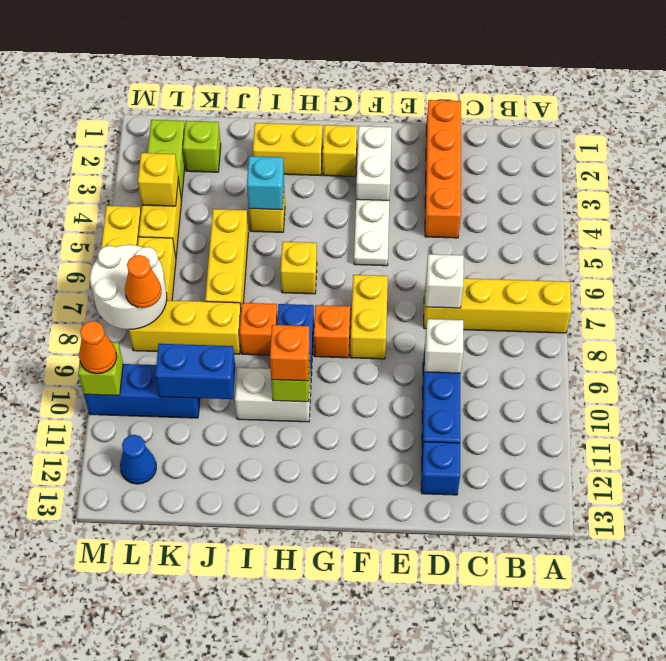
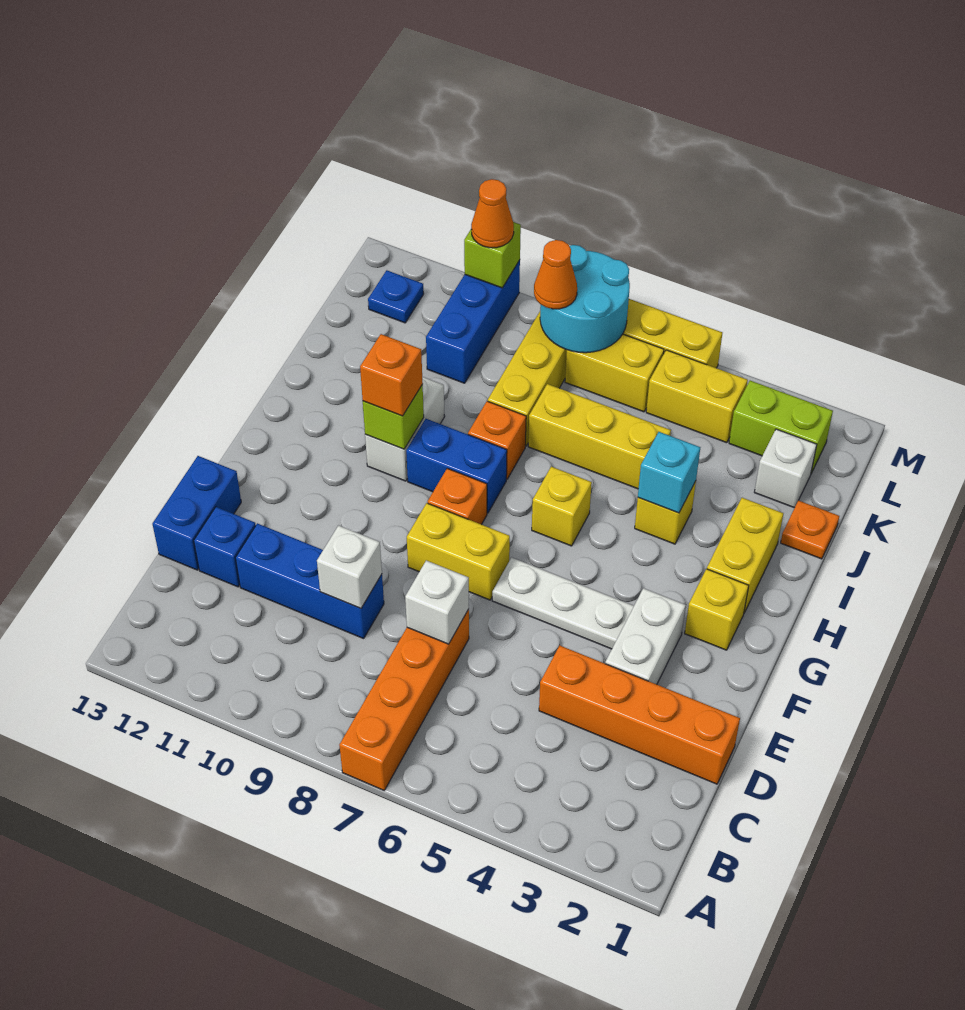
yellow brick A7:D7 level 1 -> orange brick A7:D7 level 1
white brick F2:F3 level 1 -> white brick E3:F3 level 1
white plate F4:F5 level 1 -> white plate F4:F6 level 1
none -> orange plate J1 level 1
blue brick J10:K10 level 2 -> blue brick D13:E13 level 1
lime brick K2 level 1 -> white brick K2 level 1
yellow brick L4 level 2 -> none
white round brick L7:M8 level 2 -> cyan round brick L7:M8 level 2
blue cone L12 level 1 -> blue plate L12 level 1

